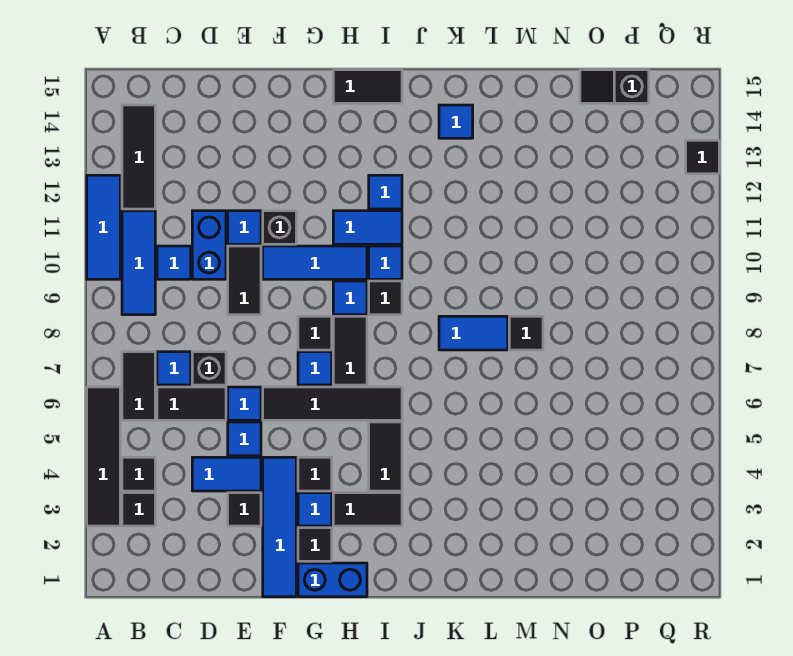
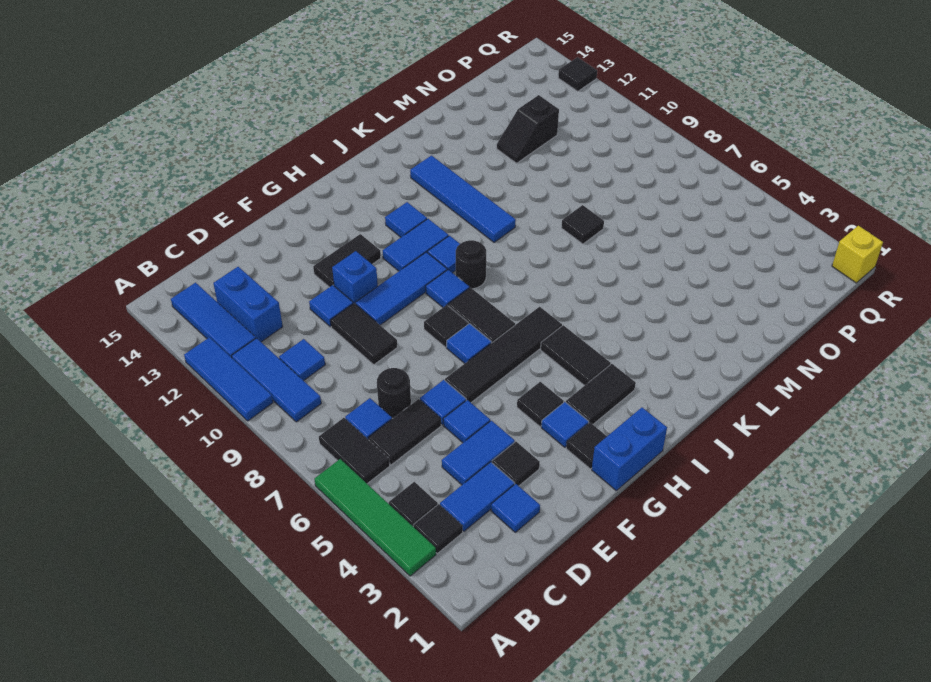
black tile A3:A6 level 1 -> green tile A3:A6 level 1
black tile B12:B14 level 1 -> blue tile B12:B14 level 1
black brick D7 level 1 -> black round brick D7 level 1
blue brick D10:D11 level 1 -> blue brick C12:C13 level 1
blue tile F1:F4 level 1 -> blue tile K10:K13 level 1
black brick F11 level 1 -> blue brick F11 level 1
black tile H15:I15 level 1 -> black tile F12:G12 level 1
black tile I9 level 1 -> black round brick I9 level 1
blue tile K8:L8 level 1 -> blue tile C3:D3 level 1
blue tile K14 level 1 -> blue tile D2 level 1
black slope O15:P15 level 1 top P -> black slope N12:O12 level 1 top O
none -> yellow brick R1 level 1

